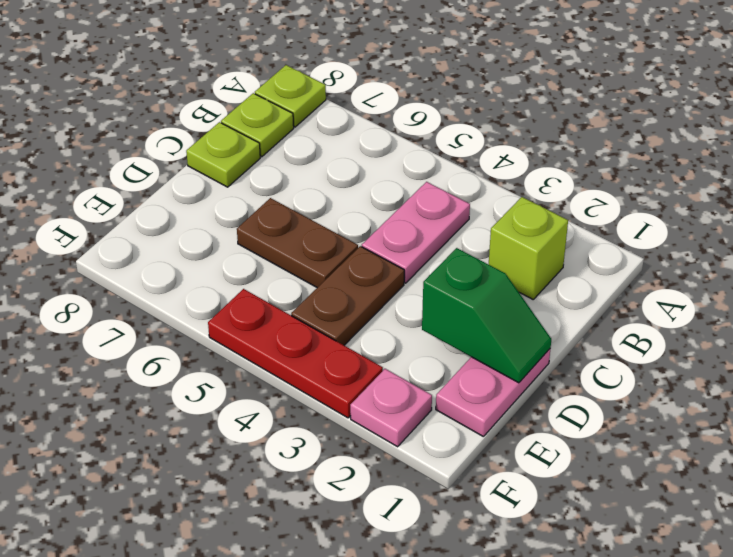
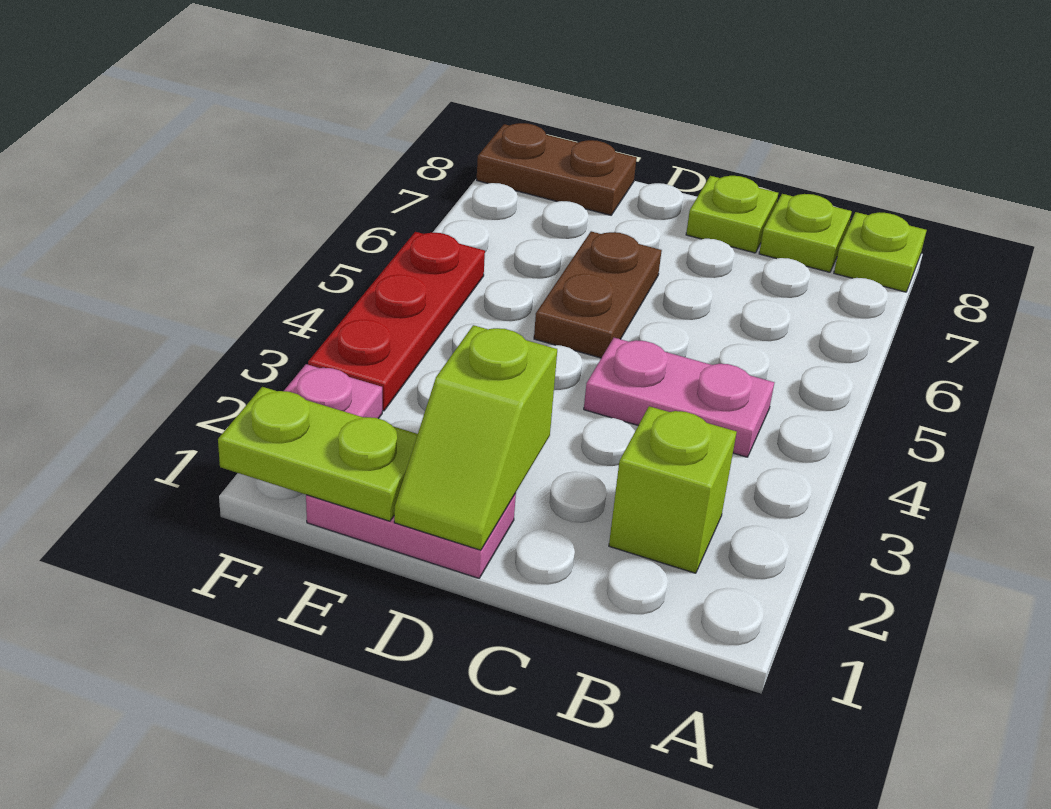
green slope D1:D2 level 2 top 2 -> lime slope D1:D2 level 2 top 2
brown plate D4:E4 level 1 -> brown plate E8:F8 level 1
none -> lime plate E1:F1 level 2

